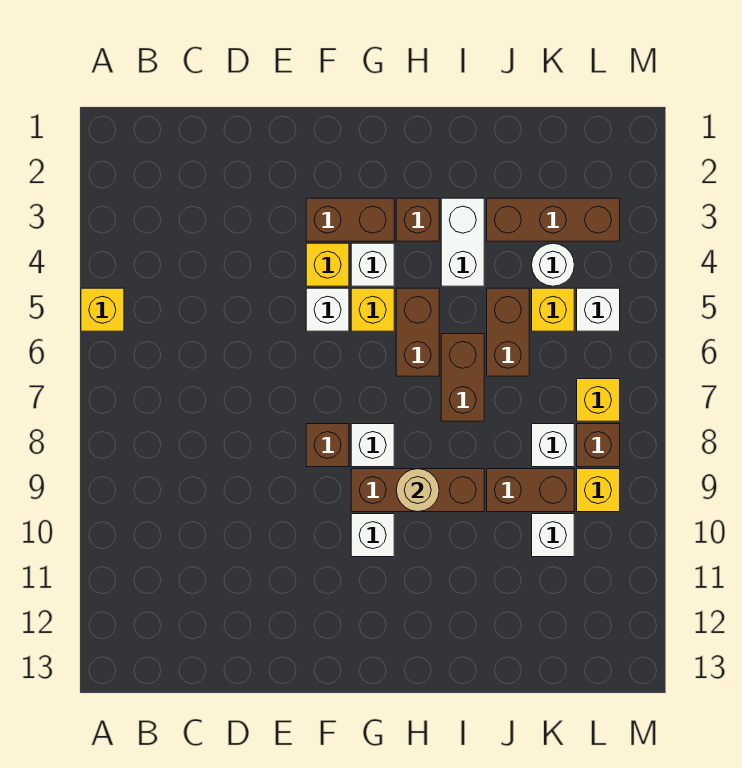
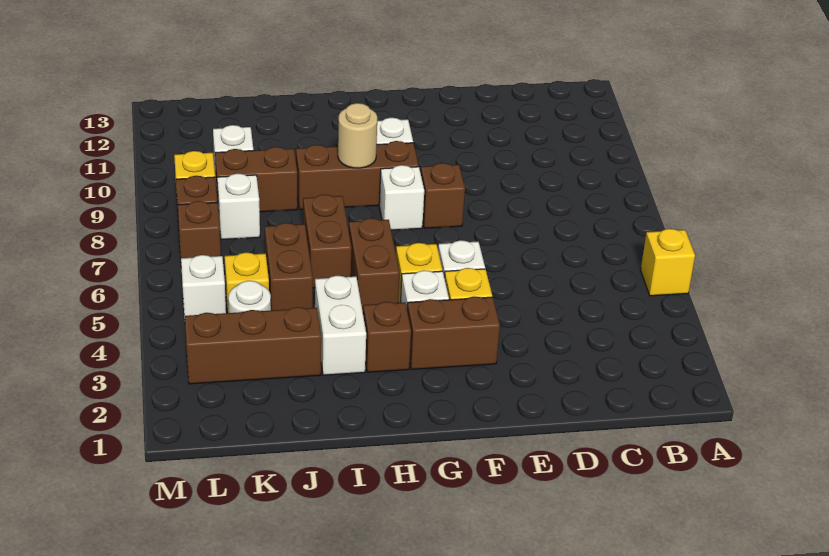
yellow brick L7 level 1 -> brown brick L7 level 1

